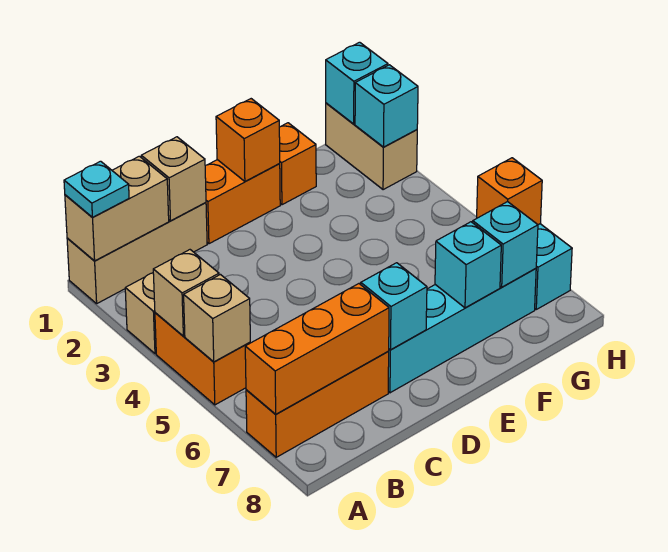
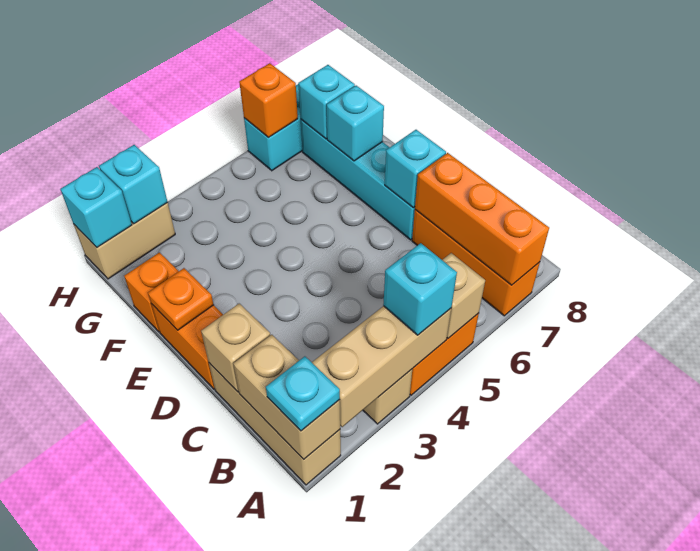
tan brick A4 level 2 -> tan brick A2:A4 level 2
none -> cyan brick A4 level 3
orange brick E1 level 2 -> orange plate E1 level 2

